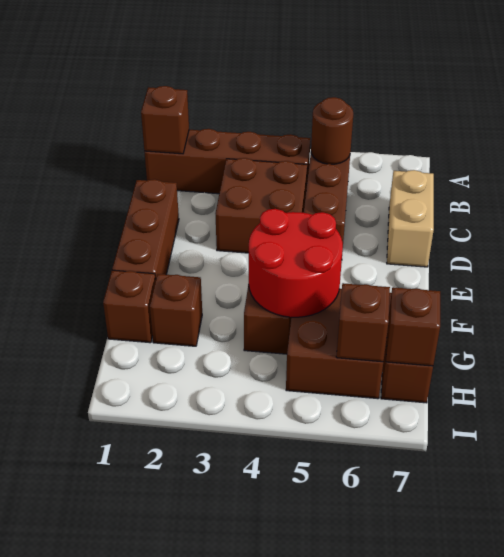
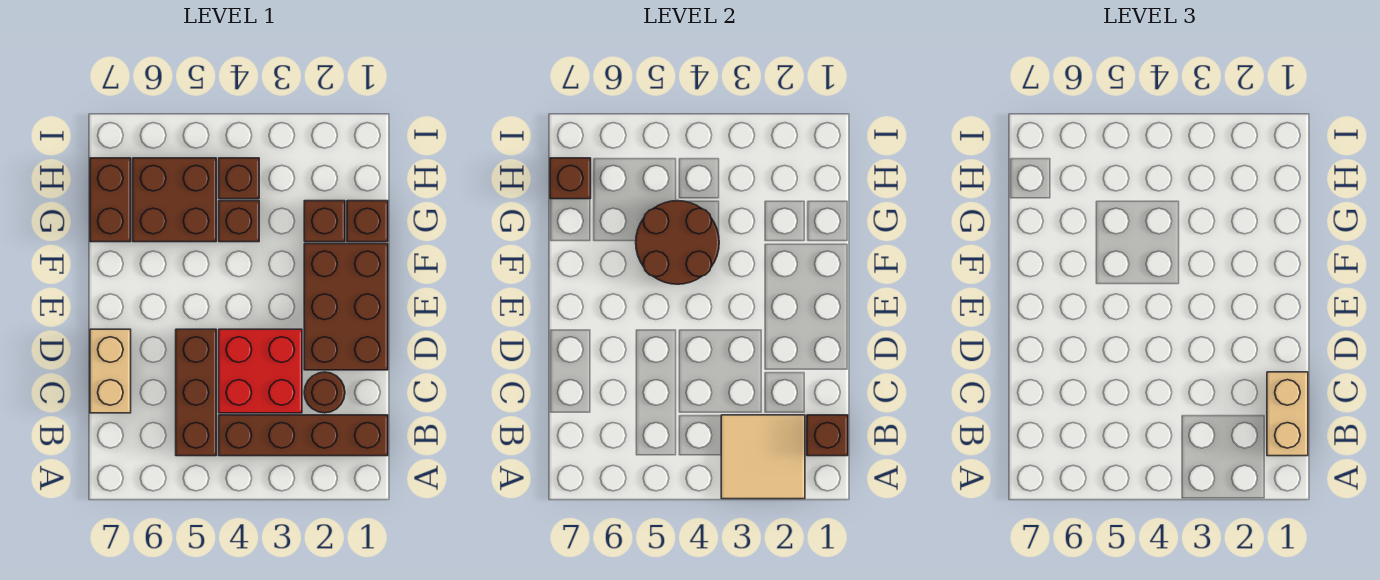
none -> tan tile A2:B3 level 2
none -> tan brick B1:C1 level 3
brown round brick B5 level 2 -> brown round brick C2 level 1
brown brick C3:D4 level 1 -> red brick C3:D4 level 1
brown brick D1:F1 level 1 -> brown brick D1:F2 level 1
red round brick F4:G5 level 2 -> brown round brick F4:G5 level 2
brown brick H6 level 2 -> brown brick H4 level 1

